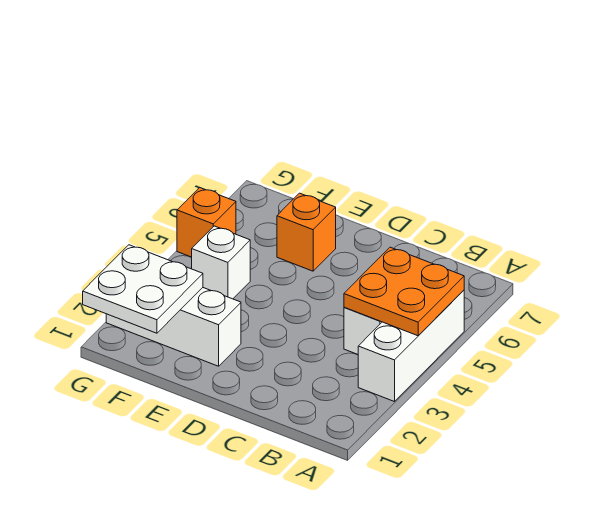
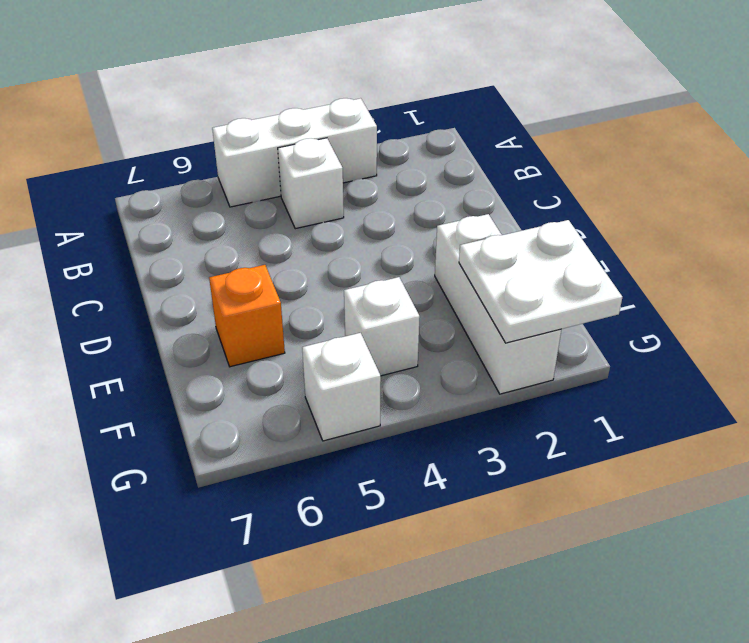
orange plate A4:B5 level 2 -> none
orange brick G5 level 1 -> white brick G5 level 1

